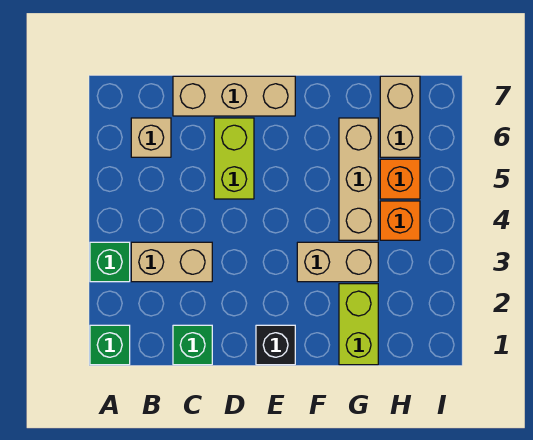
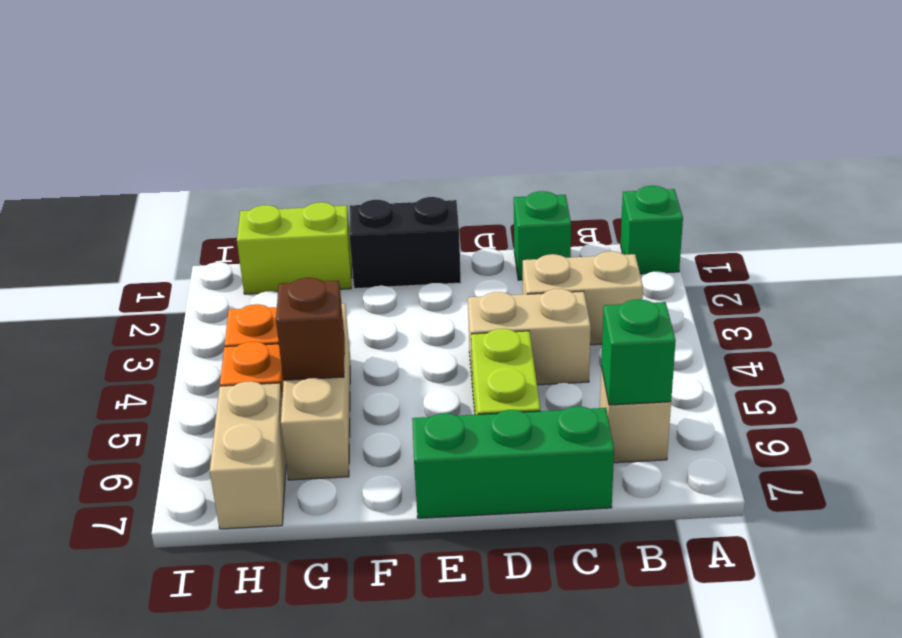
green brick A3 level 1 -> green brick B6 level 2
tan brick C7:E7 level 1 -> green brick C7:E7 level 1
black brick E1 level 1 -> black brick E1:F1 level 1
tan brick F3:G3 level 1 -> tan brick C4:D4 level 1
lime brick G1:G2 level 1 -> lime brick G1:H1 level 1
none -> brown brick G5 level 2

